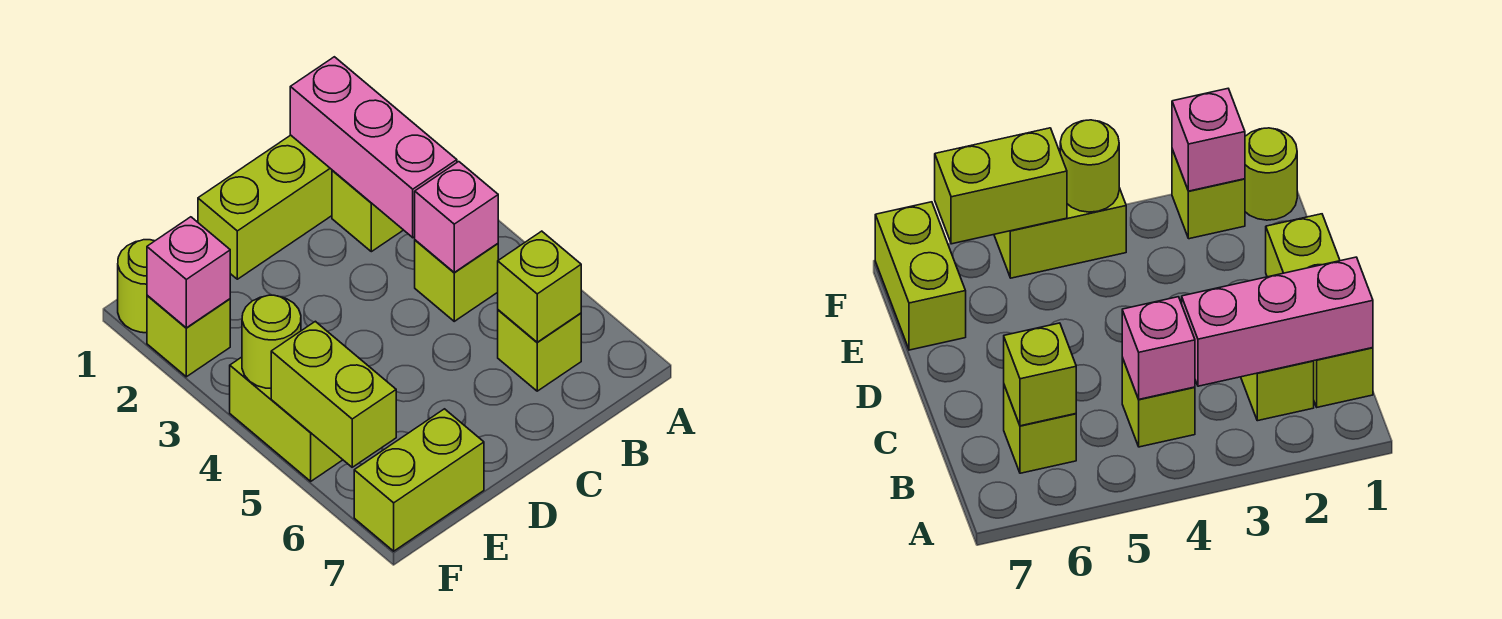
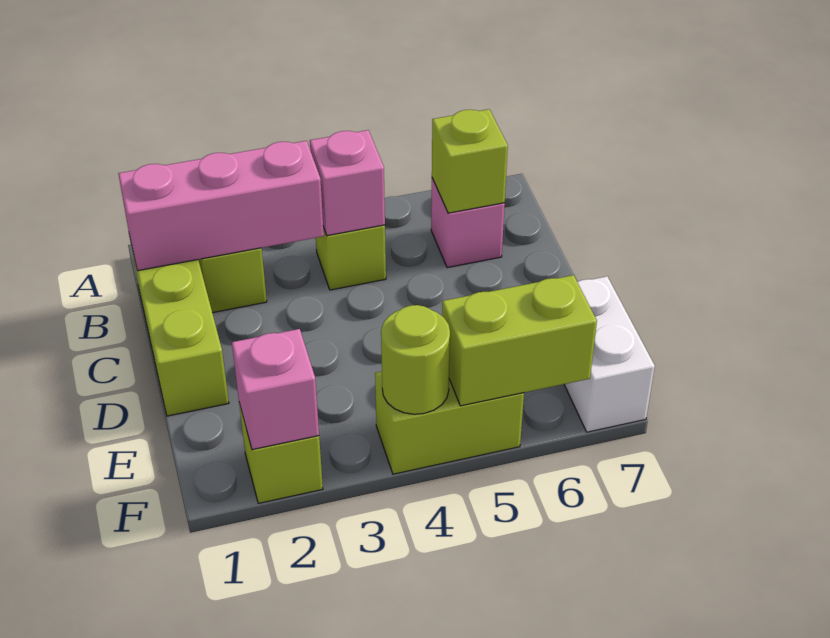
lime brick B6 level 1 -> pink brick B6 level 1
lime brick E7:F7 level 1 -> white brick E7:F7 level 1
lime round brick F1 level 1 -> none

